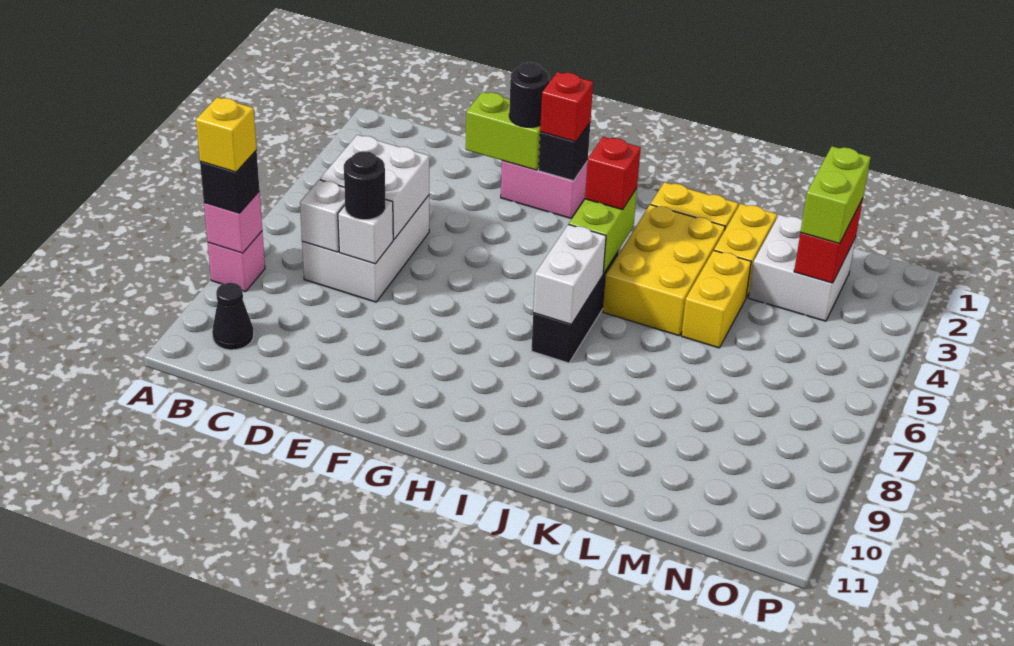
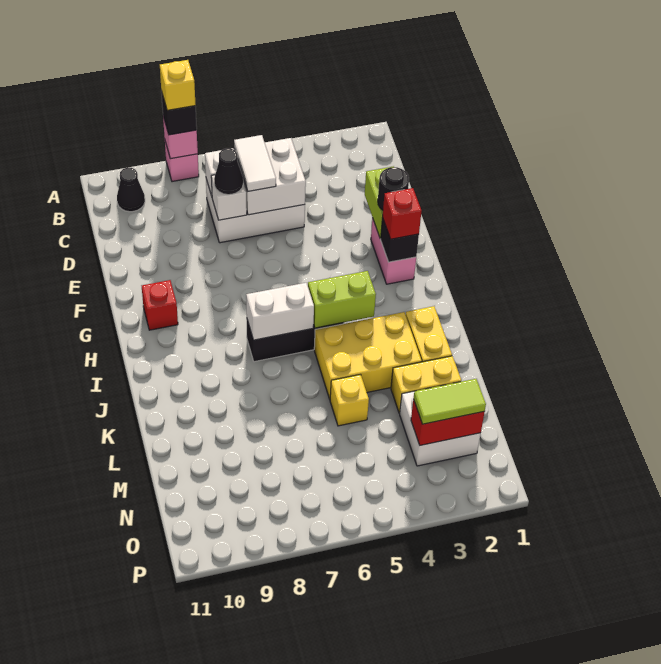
none -> white tile C6:D6 level 3
black round brick D7 level 3 -> black cone D7 level 3
red brick I4 level 3 -> red brick G10 level 1
yellow brick L4:L5 level 1 -> yellow brick L5 level 1
lime brick N2:N3 level 3 -> lime tile N2:N3 level 3

